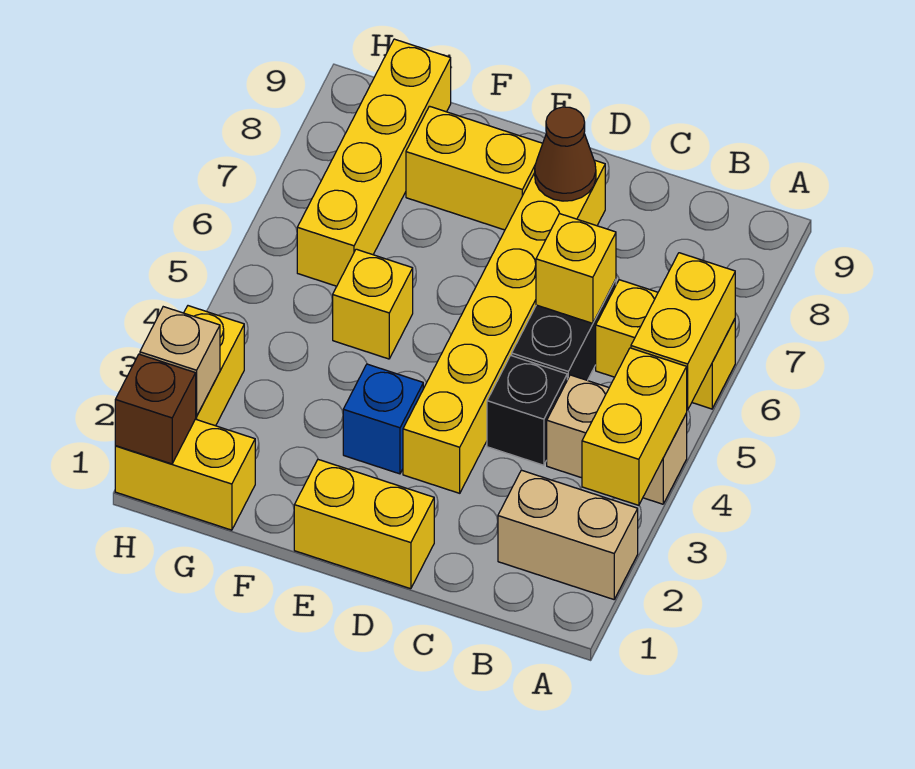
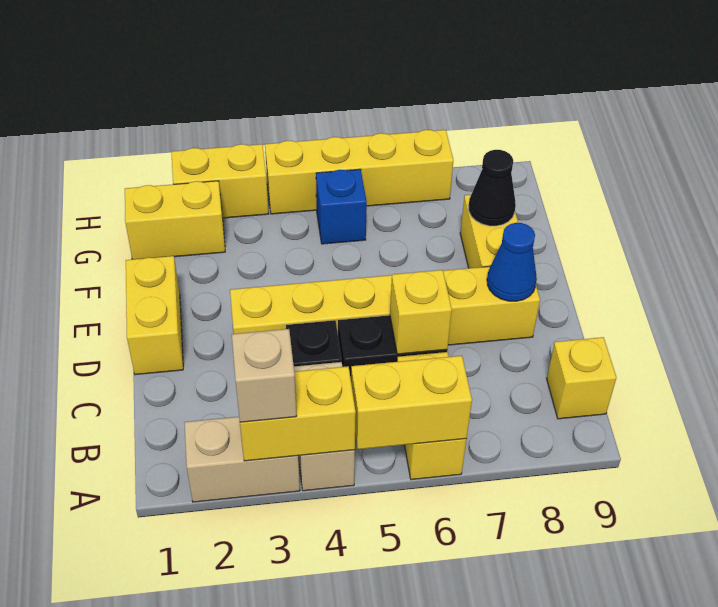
tan brick A2:B2 level 1 -> tan brick A2:A3 level 1
brown cone D8 level 2 -> blue cone D8 level 2
blue brick E3 level 1 -> blue brick G5 level 1
yellow brick F5 level 1 -> yellow brick B9 level 1
none -> black cone F8 level 2
yellow brick G1:H1 level 1 -> yellow brick G1:G2 level 1
yellow brick G6:G9 level 1 -> yellow brick H4:H7 level 1
brown brick H1 level 2 -> none
tan brick H2 level 2 -> tan brick A3 level 3

